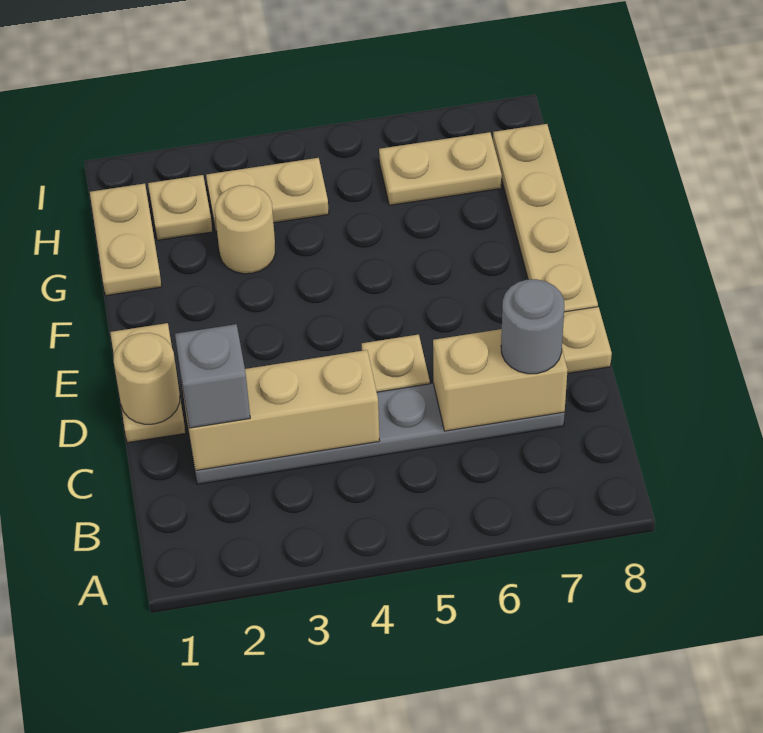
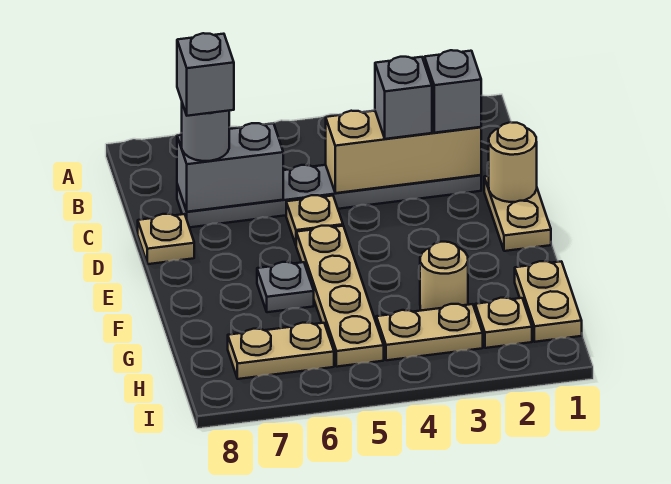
none -> grey brick C3 level 3
tan brick C6:C7 level 2 -> grey brick C6:C7 level 2
none -> grey brick C7 level 4
tan plate E8:H8 level 1 -> tan plate E5:H5 level 1
none -> grey plate F6 level 1

